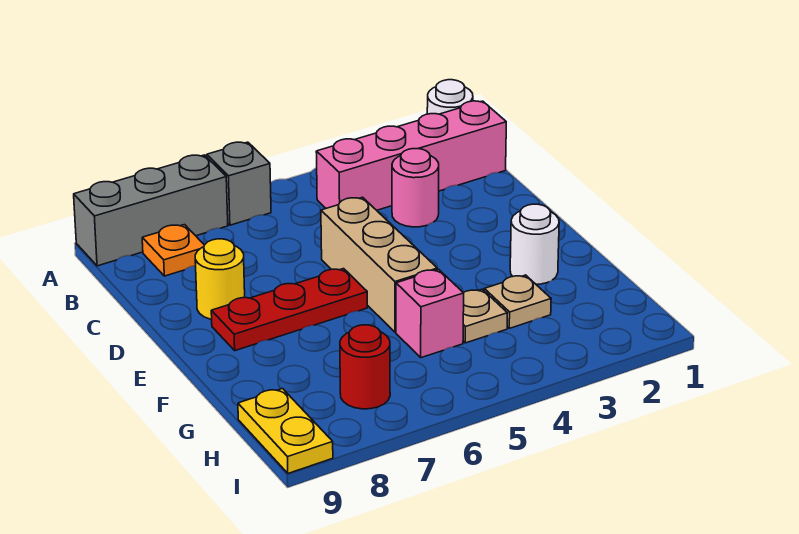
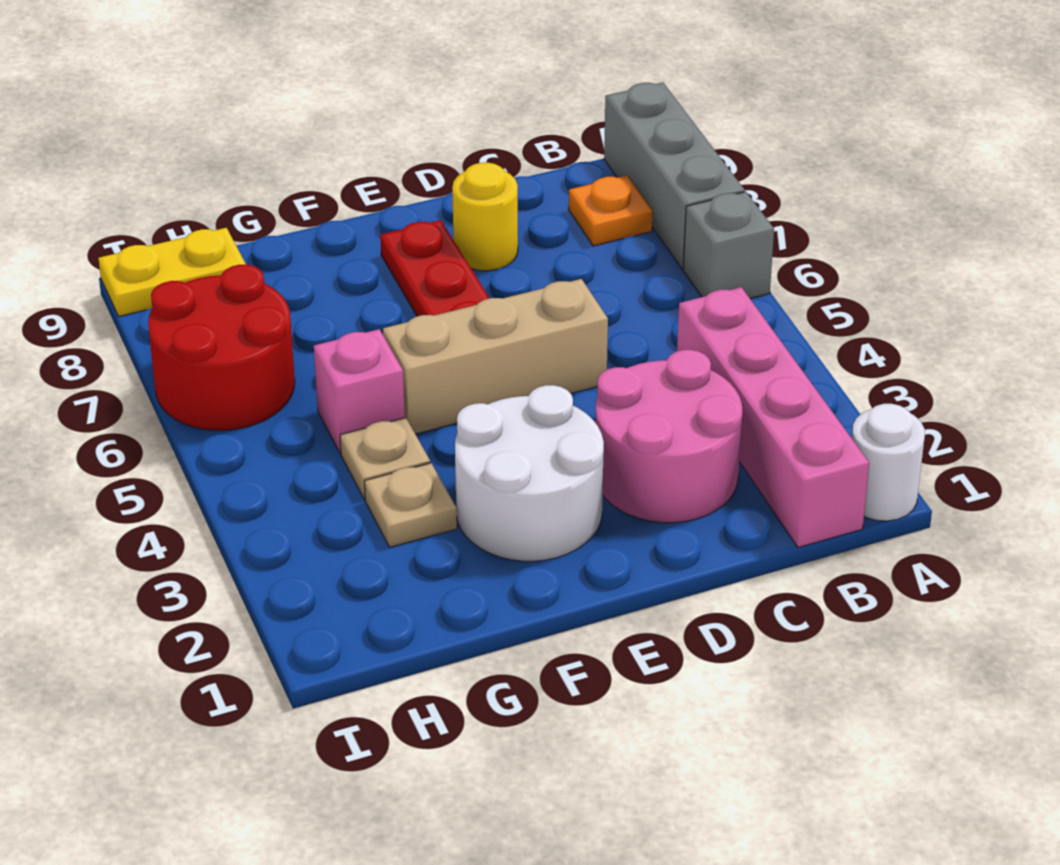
pink round brick C3 level 1 -> pink round brick C2:D3 level 1
white round brick F2 level 1 -> white round brick E2:F3 level 1
red round brick H7 level 1 -> red round brick H6:I7 level 1

